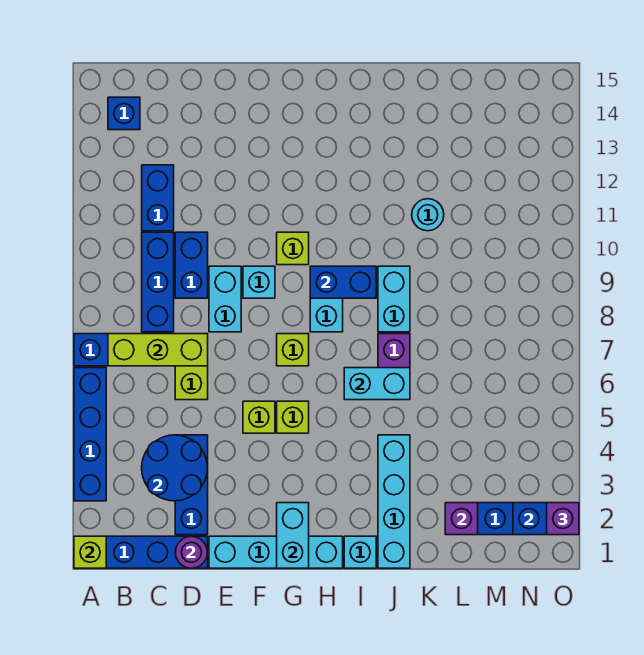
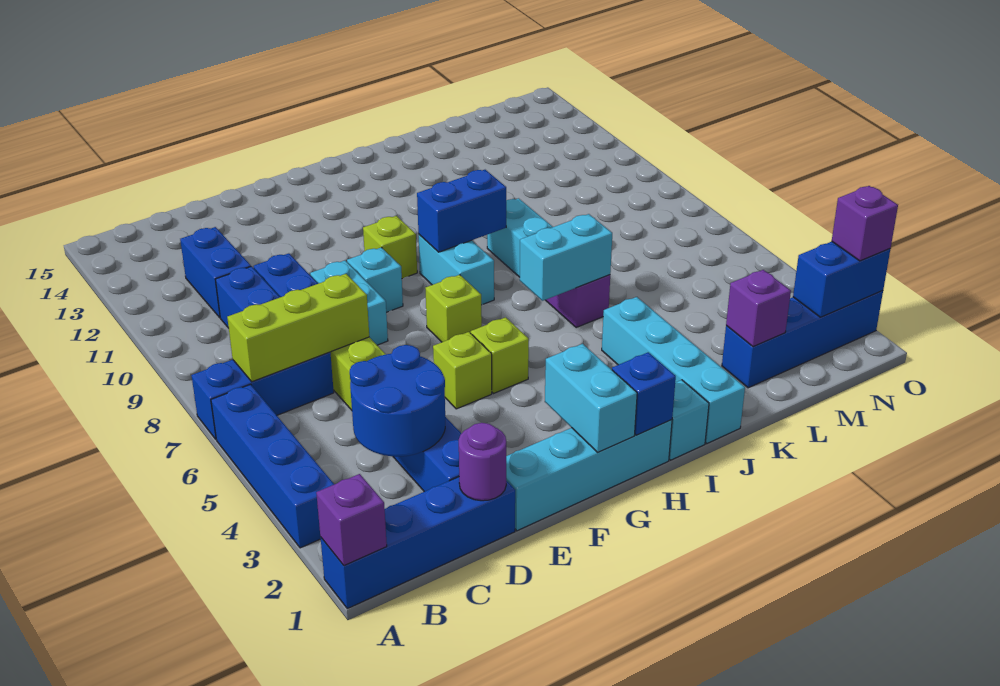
lime brick A1 level 2 -> purple brick A1 level 2
blue brick B14 level 1 -> blue brick H1 level 2
cyan round brick K11 level 1 -> none

